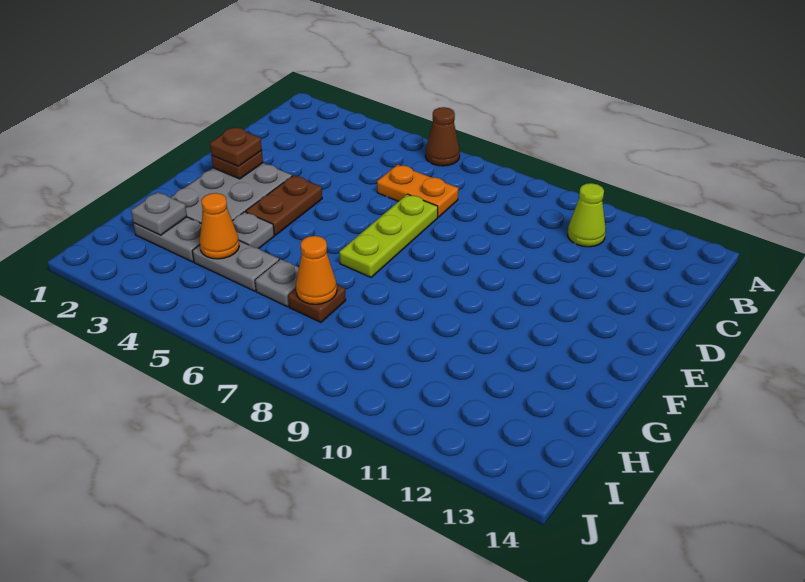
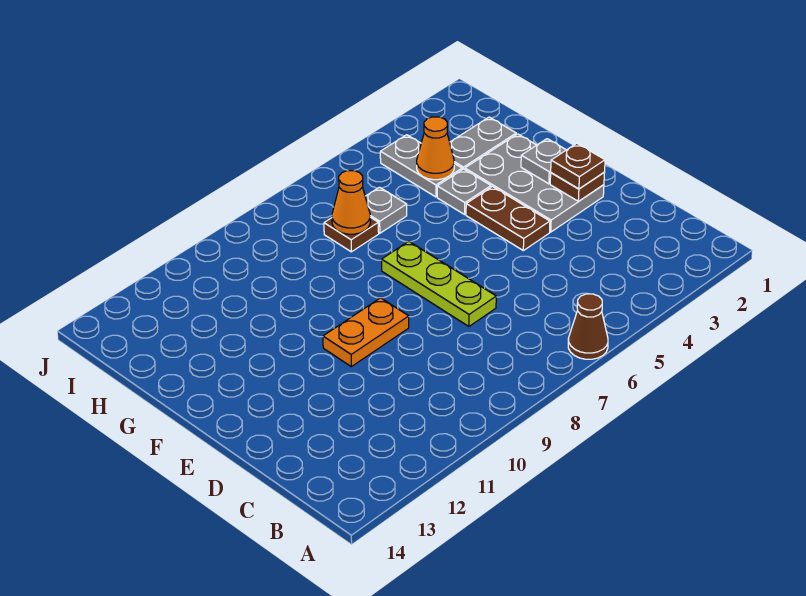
lime cone B11 level 1 -> none
orange plate C6:C7 level 1 -> orange plate E9:E10 level 1
grey plate H2 level 2 -> grey plate F2 level 2
grey plate H4:H5 level 1 -> grey plate H4:I4 level 1

